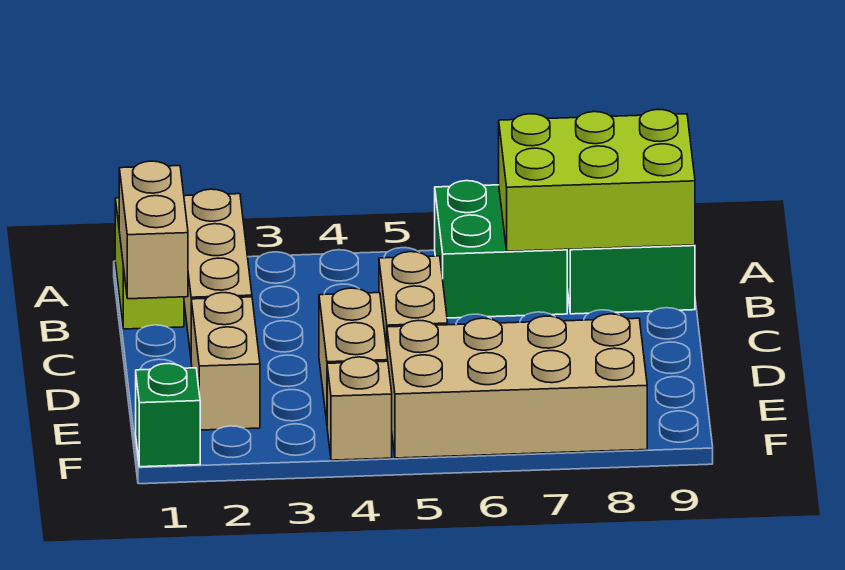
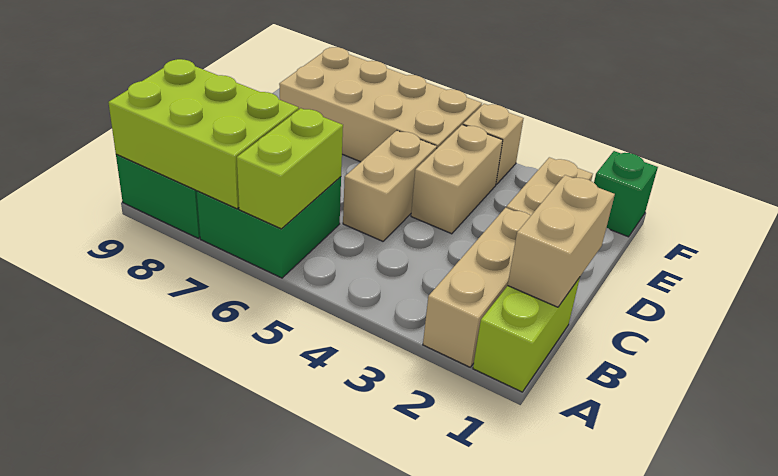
none -> lime brick A6:B6 level 2

